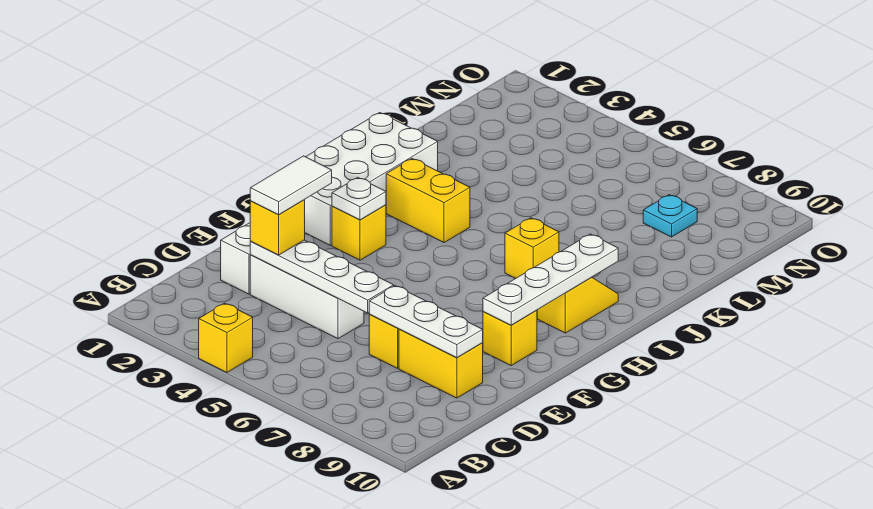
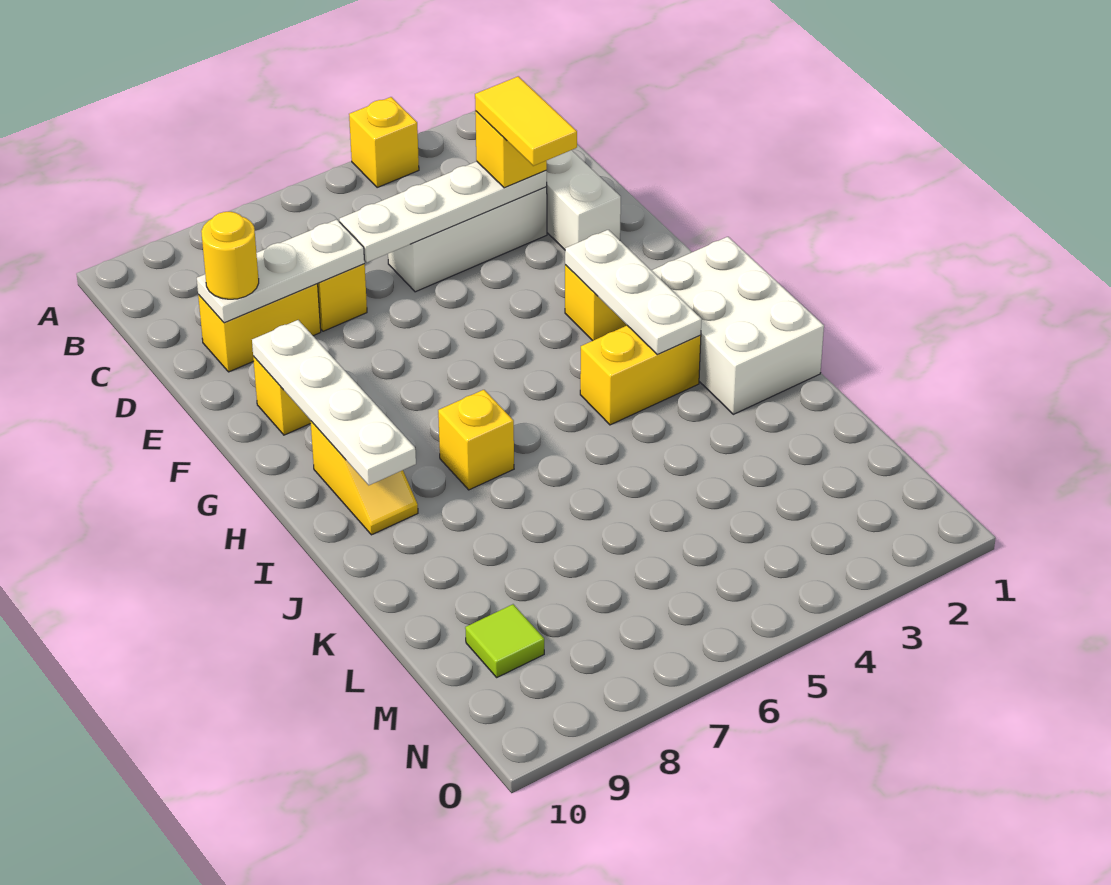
white tile D3:E3 level 4 -> yellow tile D3:E3 level 4
none -> yellow round brick D9 level 3
white brick G1:J2 level 1 -> white brick H1:J2 level 1
white plate G3 level 2 -> white plate G3:I3 level 2
cyan plate M8 level 1 -> none
none -> lime tile M9 level 1

